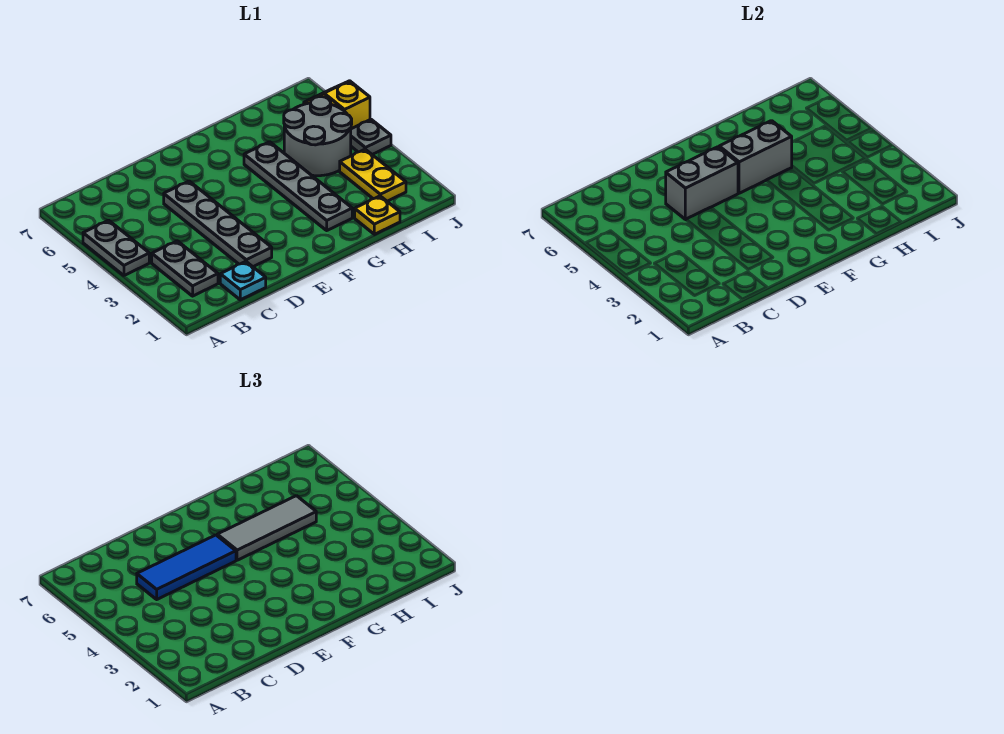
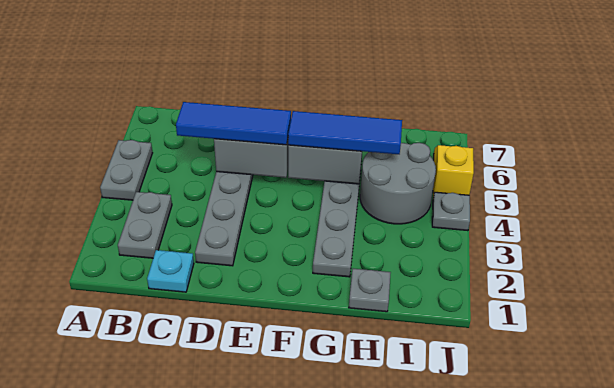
grey tile F5:H5 level 3 -> blue tile F5:H5 level 3
yellow plate H1 level 1 -> grey plate H1 level 1
yellow plate I2:I3 level 1 -> none

